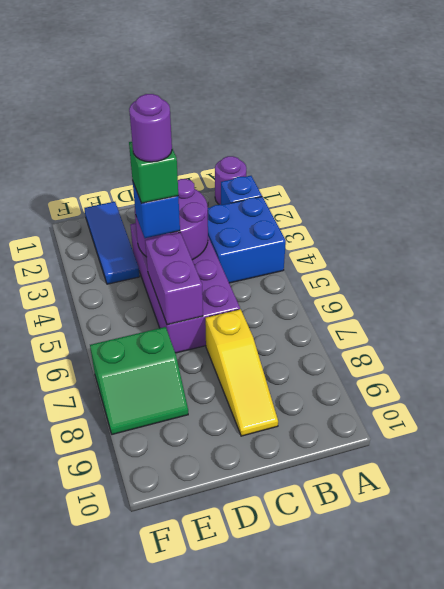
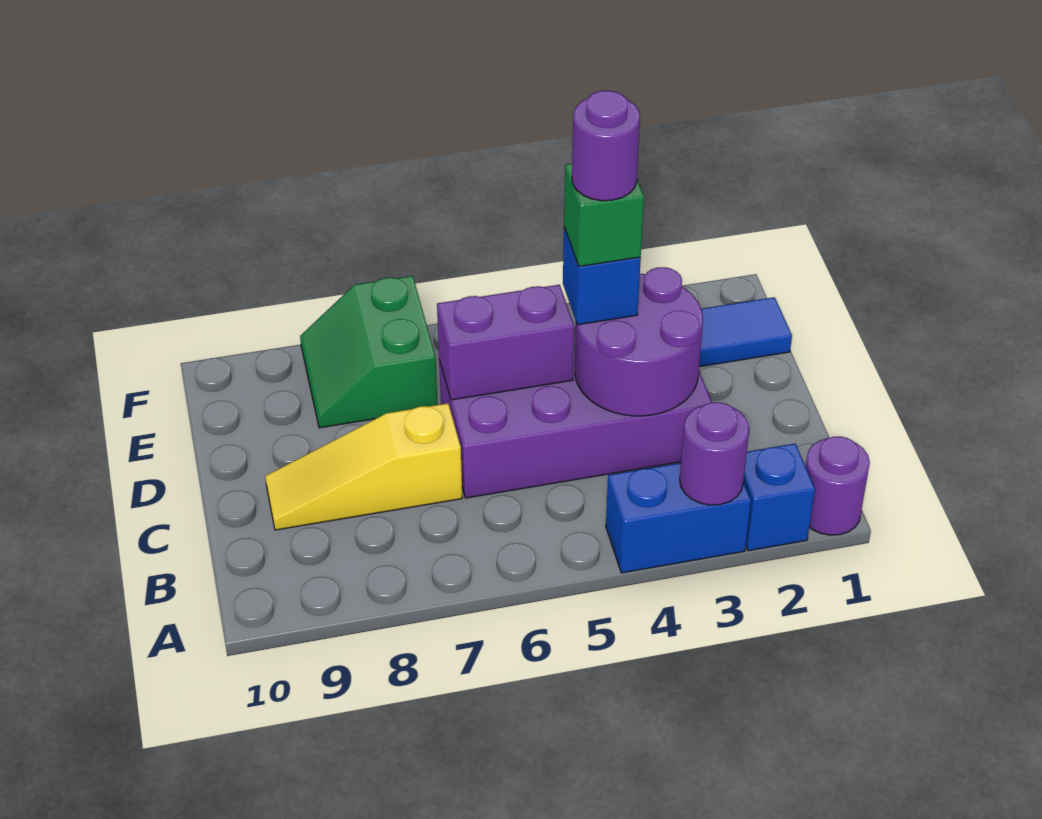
blue brick A3:B4 level 1 -> blue brick A3:A4 level 1
none -> purple round brick A3 level 2

